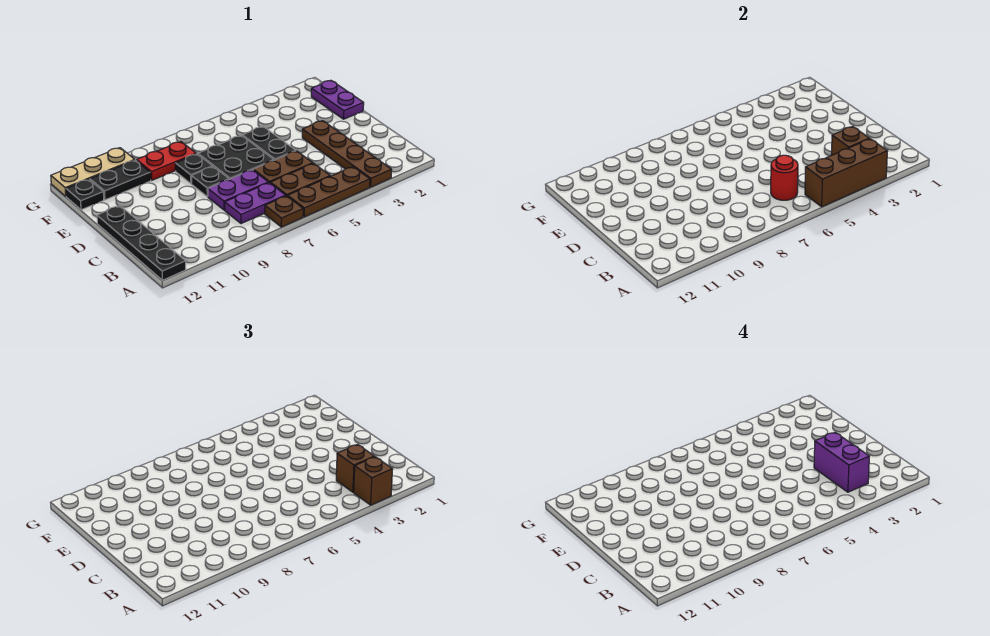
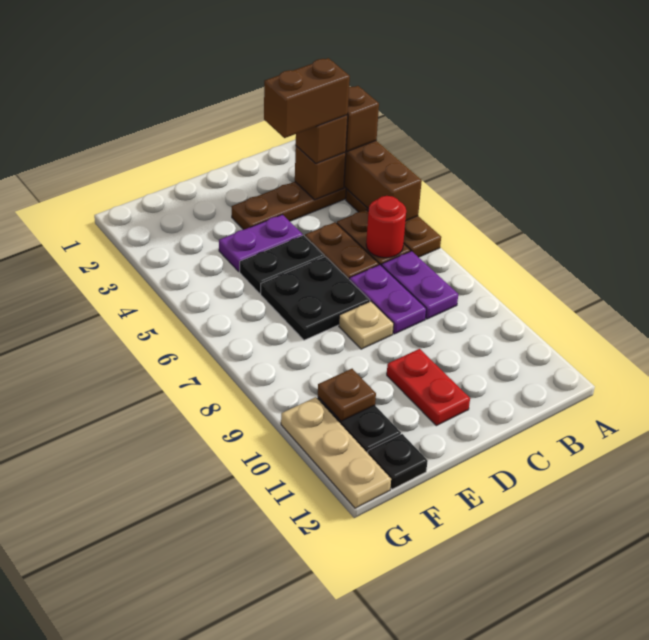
brown plate A7 level 1 -> brown plate F10 level 2
black plate A12:D12 level 1 -> none
purple brick B3:C3 level 4 -> brown brick B3:C3 level 4
black plate D8 level 1 -> tan plate D8 level 1
purple plate E1:F1 level 1 -> purple plate D4:E4 level 1
black plate E8 level 1 -> none
red plate F8:F9 level 1 -> red plate D10:D11 level 1

